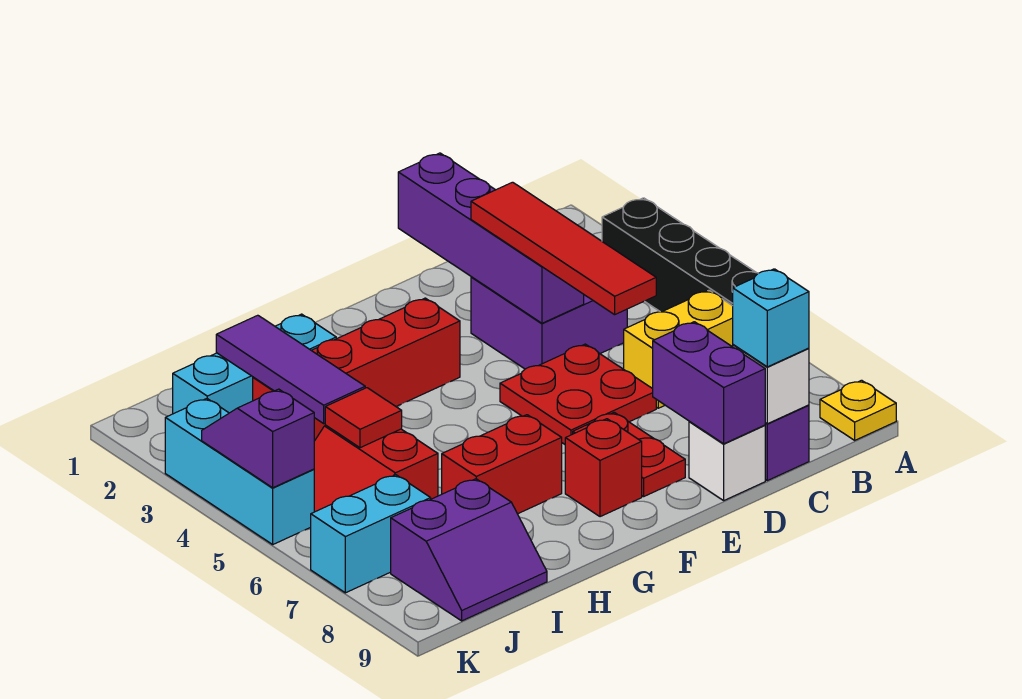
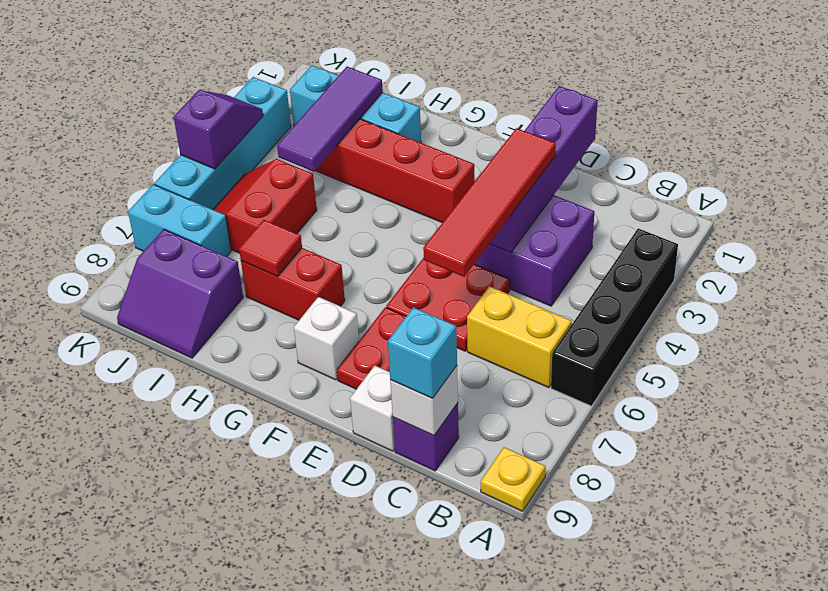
purple brick D8:D9 level 2 -> none
red brick F8 level 1 -> white brick F8 level 1
red tile I5 level 2 -> red tile H7 level 2
cyan brick K3:K5 level 1 -> cyan brick K3:K6 level 1

